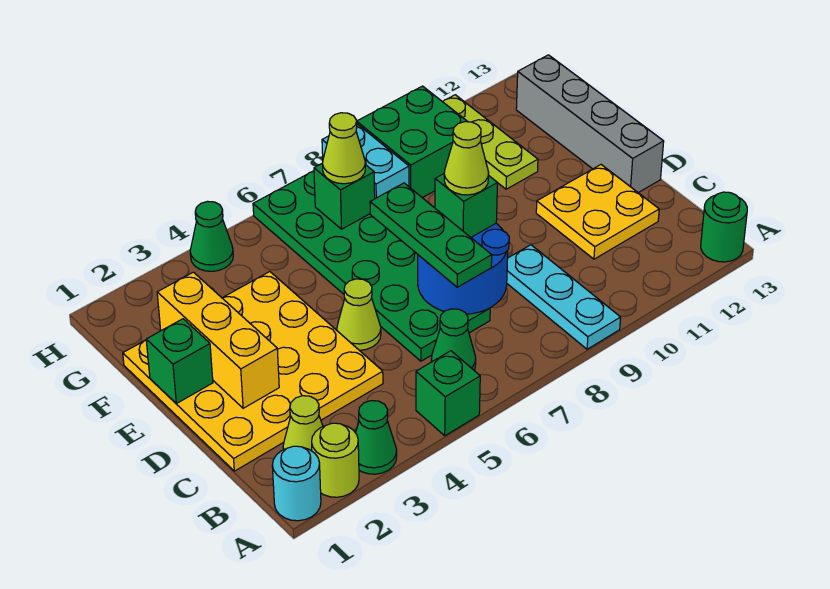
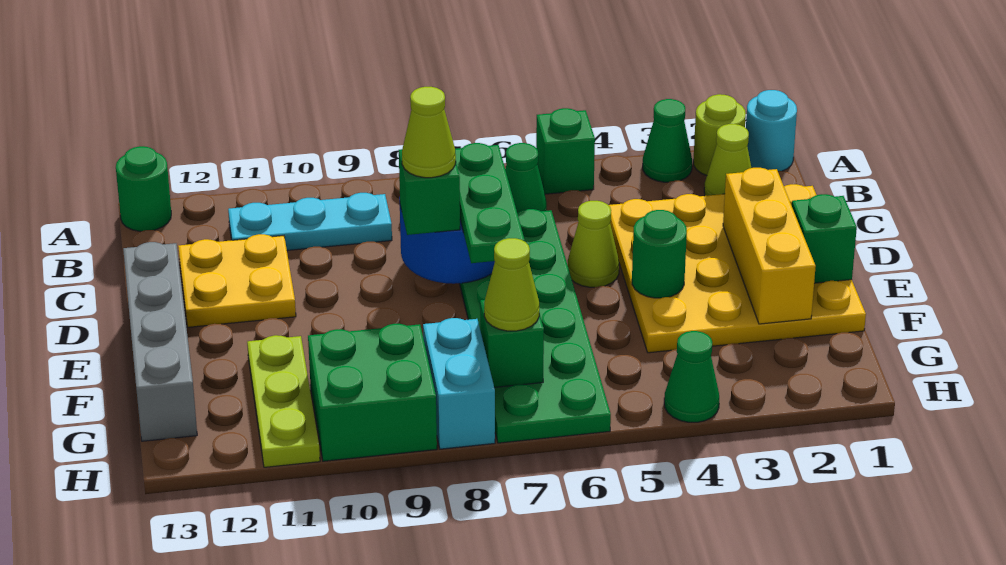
cyan plate A9:C9 level 1 -> cyan plate B9:B11 level 1
none -> green round brick E4 level 2

